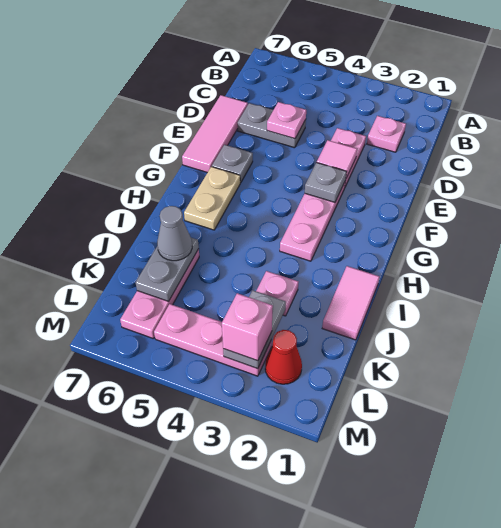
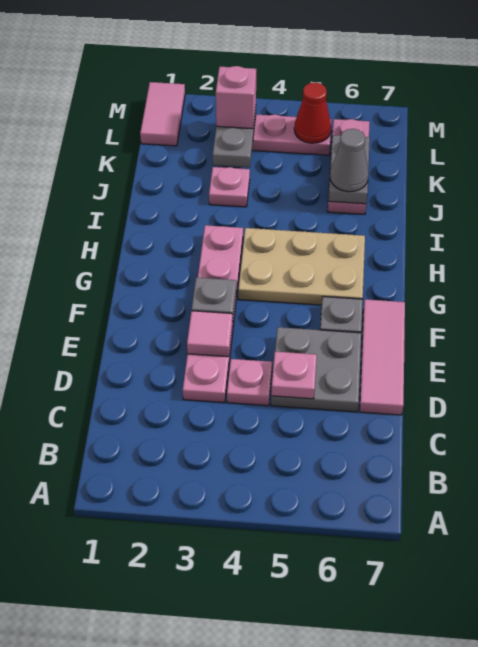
pink plate C2 level 1 -> pink plate D4 level 1
grey plate D5:D6 level 1 -> grey plate D5:E6 level 1
tan plate G6:H6 level 1 -> tan plate G4:H6 level 1
pink tile I1:J1 level 1 -> pink tile L1:M1 level 1
red cone L2 level 1 -> red cone L5 level 2

